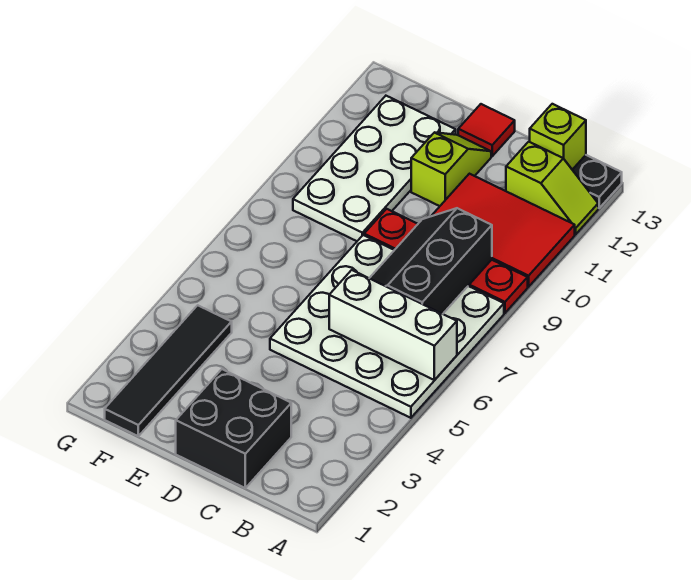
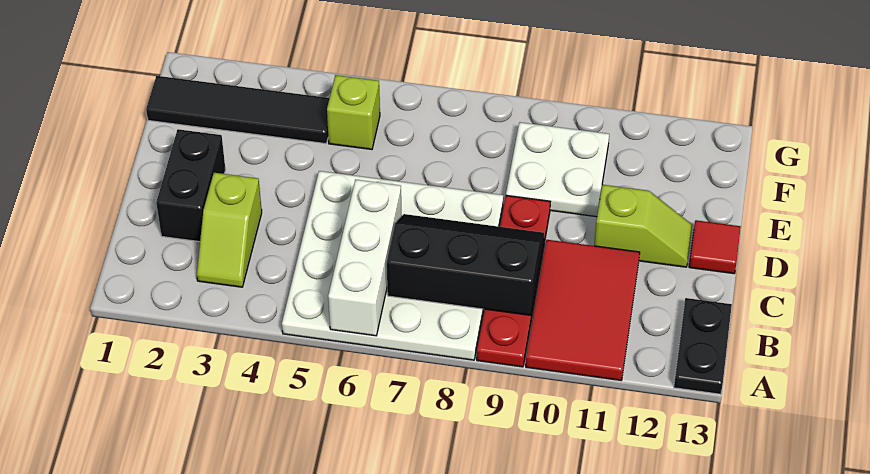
lime slope A12:B12 level 1 top B -> lime slope B3:C3 level 1 top C
lime brick B13 level 2 -> lime brick F5 level 1
black brick C1:D2 level 1 -> black brick C2:D2 level 1
white plate E9:F12 level 1 -> white plate E9:F10 level 1

